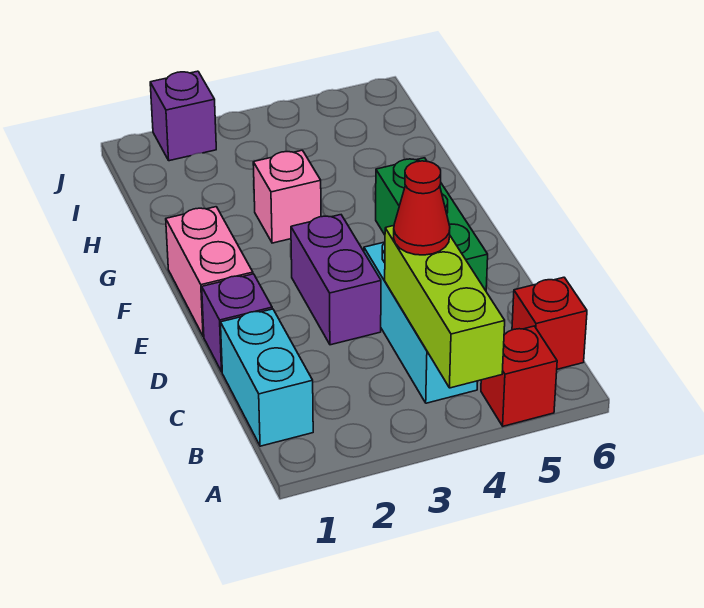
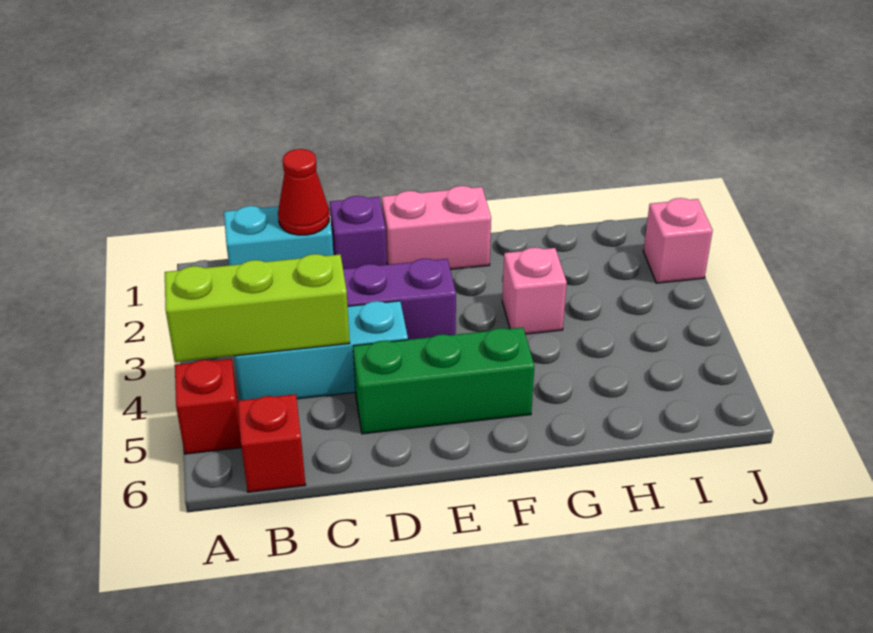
red cone C4 level 3 -> red cone C1 level 2
purple brick J2 level 1 -> pink brick J2 level 1

